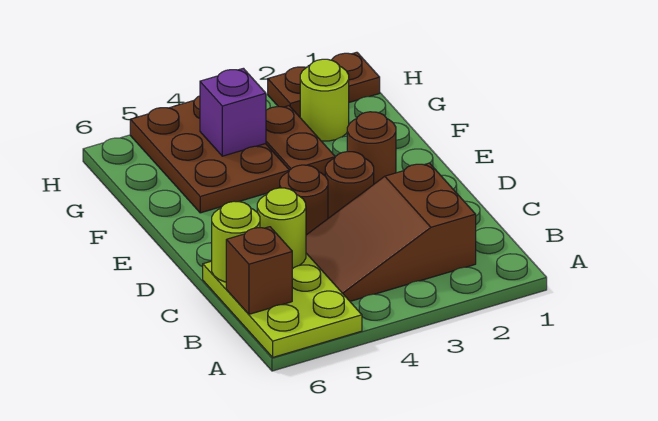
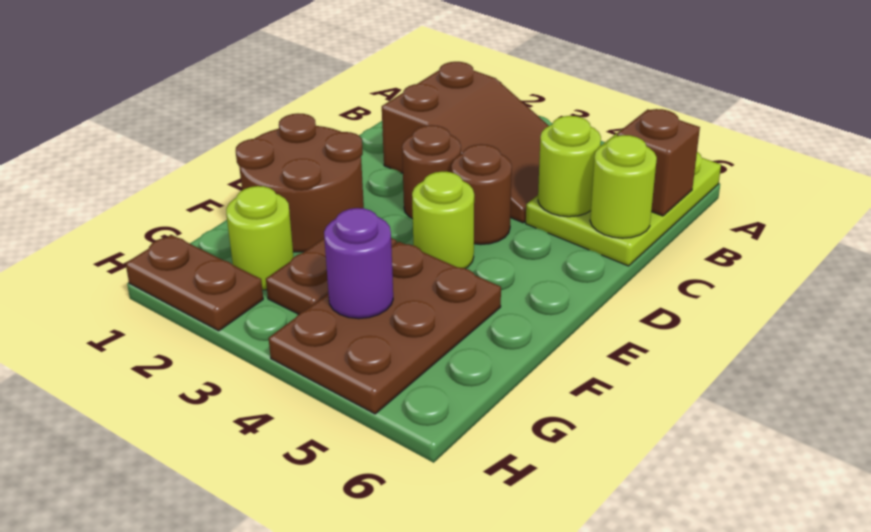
brown round brick E2 level 1 -> brown round brick E1:F2 level 1
none -> lime round brick E4 level 1
purple brick G4 level 2 -> purple round brick G4 level 2

